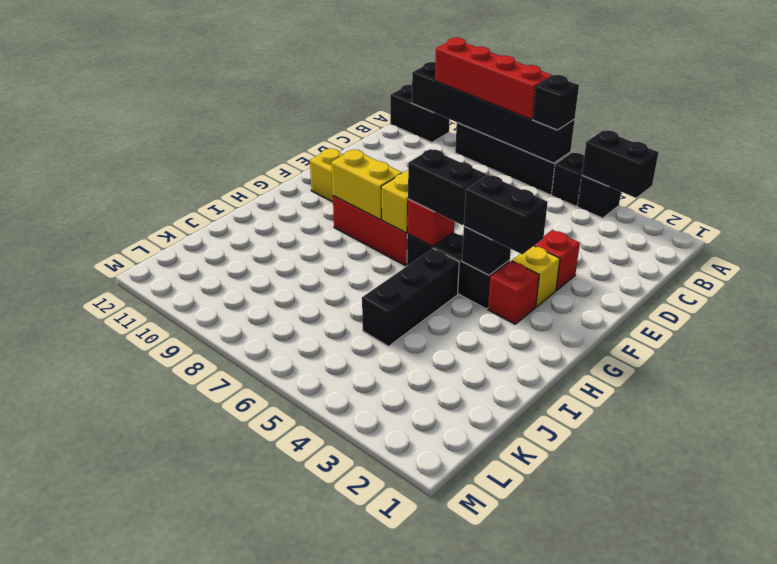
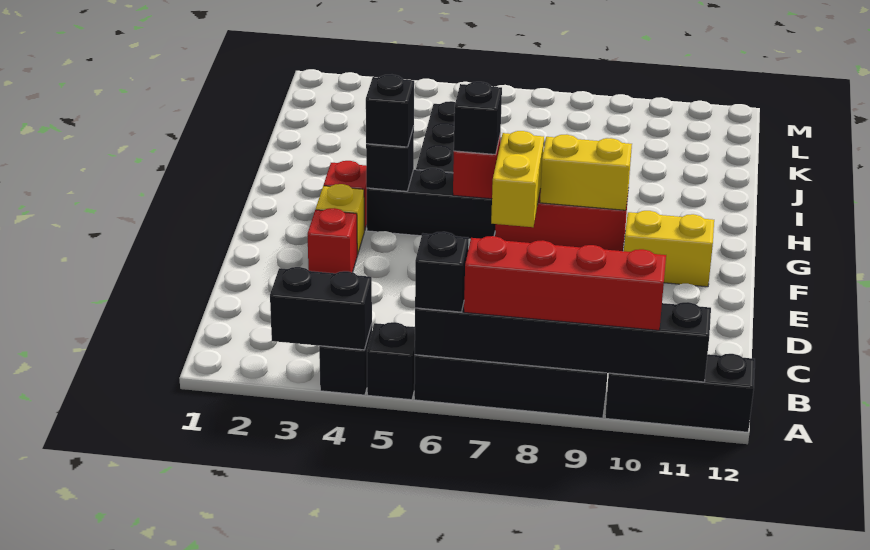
black brick A11:A12 level 1 -> black brick A10:A12 level 1
black brick G3:G4 level 3 -> black brick G4 level 3
black brick G5:G6 level 3 -> black brick G6 level 3

